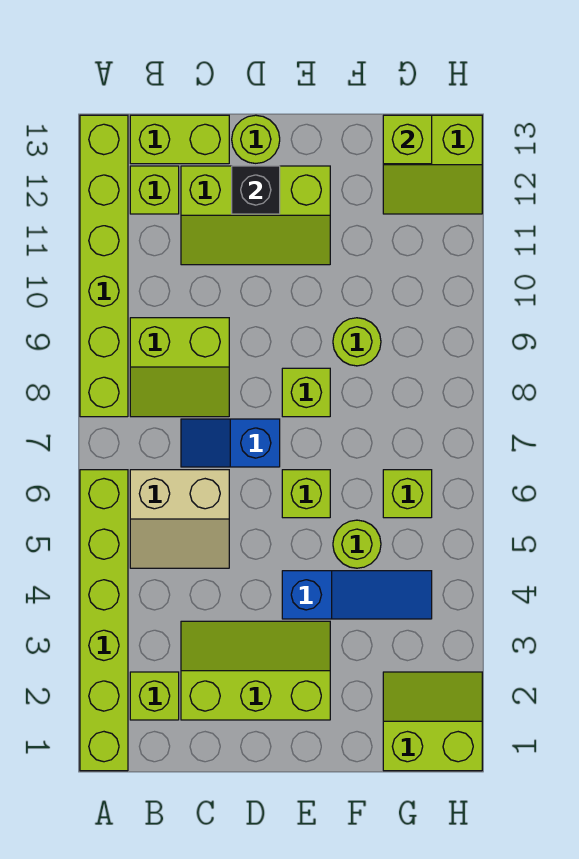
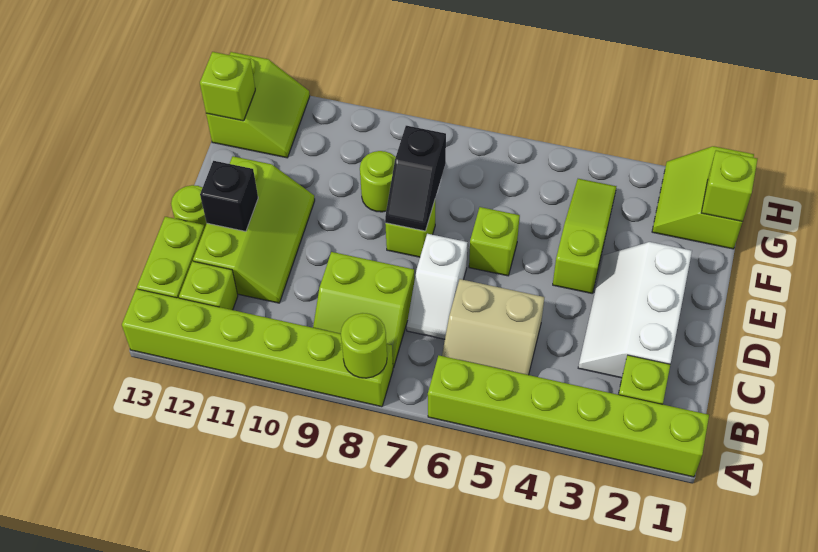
tan slope B5:C6 level 1 top 6 -> tan slope B5:C6 level 1 top C
lime slope B8:C9 level 1 top 9 -> lime slope B8:C9 level 1 top C
lime slope C2:E3 level 1 top 2 -> white slope C2:E3 level 1 top 2
blue slope C7:D7 level 1 top D -> white slope C7:D7 level 1 top D
blue slope E4:G4 level 1 top E -> lime slope E4:G4 level 1 top E
none -> black slope E8:F8 level 2 top F
lime round brick F5 level 1 -> lime round brick A8 level 2
lime brick G6 level 1 -> lime brick G1 level 2

